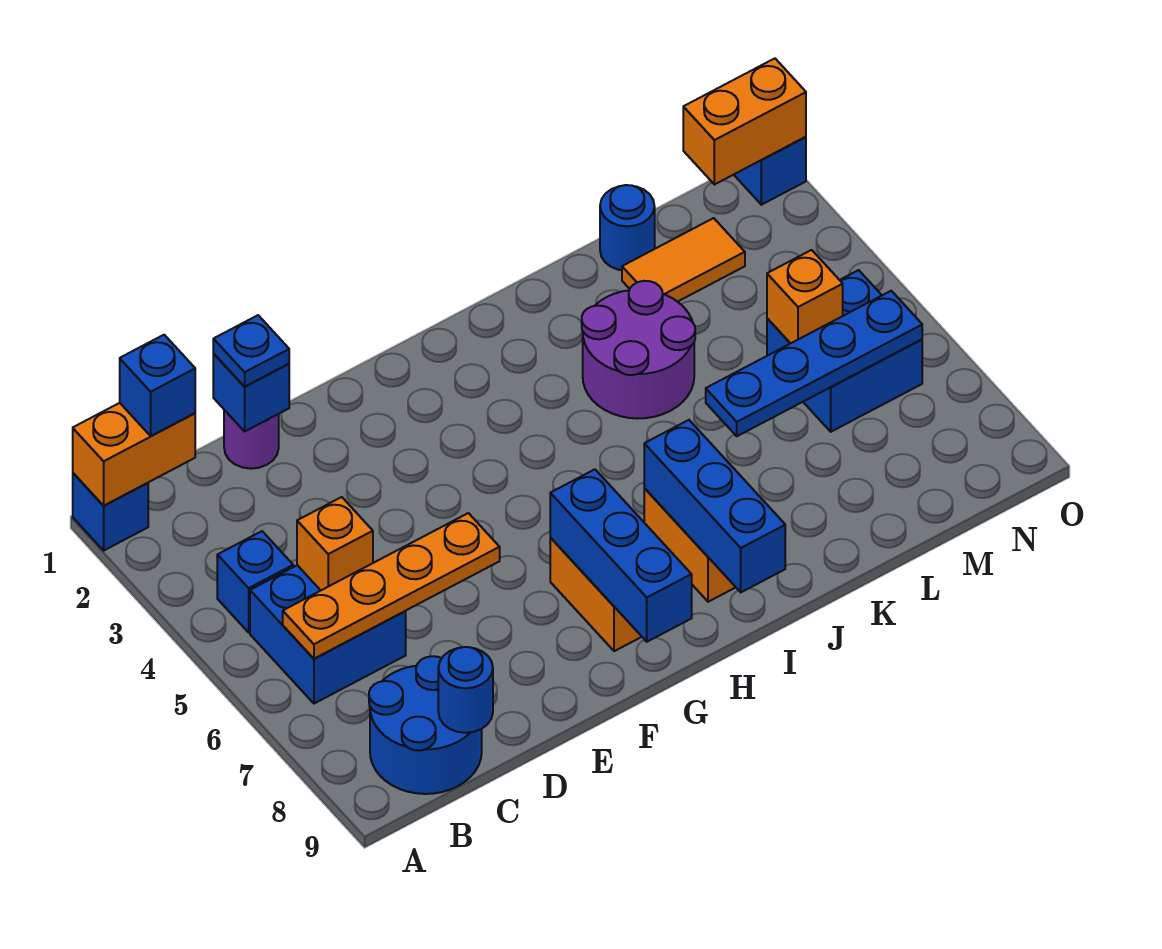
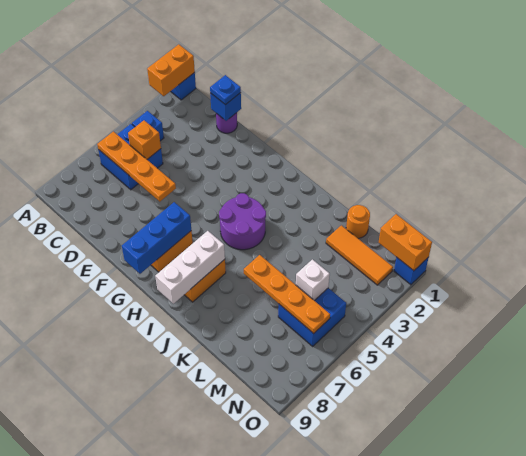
orange brick A1:B1 level 2 -> orange brick A1:A2 level 2
blue brick B1 level 3 -> none
blue round brick B8:C9 level 1 -> none
blue round brick C9 level 2 -> none
blue brick I7:I9 level 2 -> white brick I7:I9 level 2
purple round brick J3:K4 level 1 -> purple round brick H4:I5 level 1
blue plate K6:N6 level 2 -> orange plate K6:N6 level 2
blue round brick L1 level 1 -> orange round brick L1 level 1
orange tile L2:M2 level 1 -> orange tile L2:N2 level 1
orange brick M5 level 2 -> white brick M5 level 2

